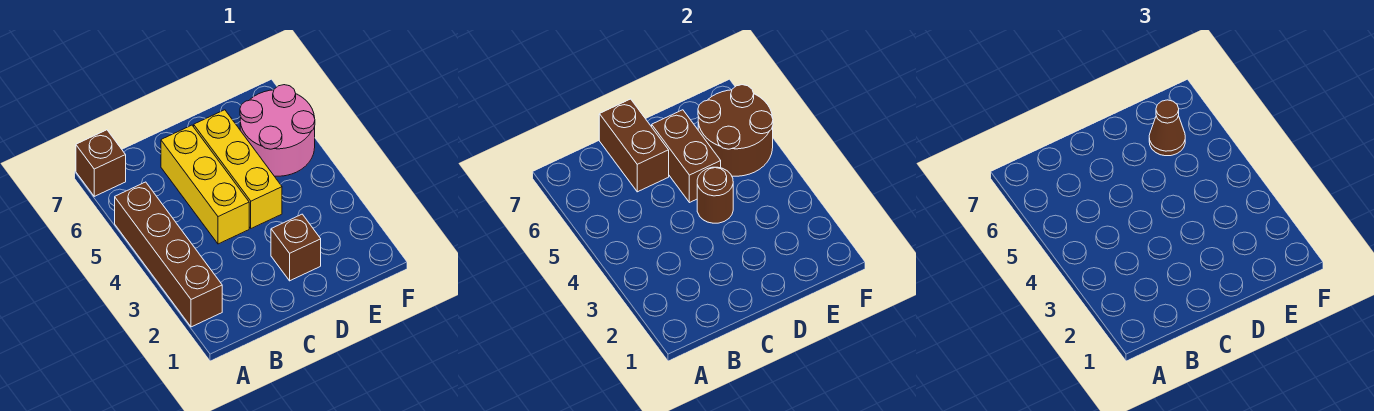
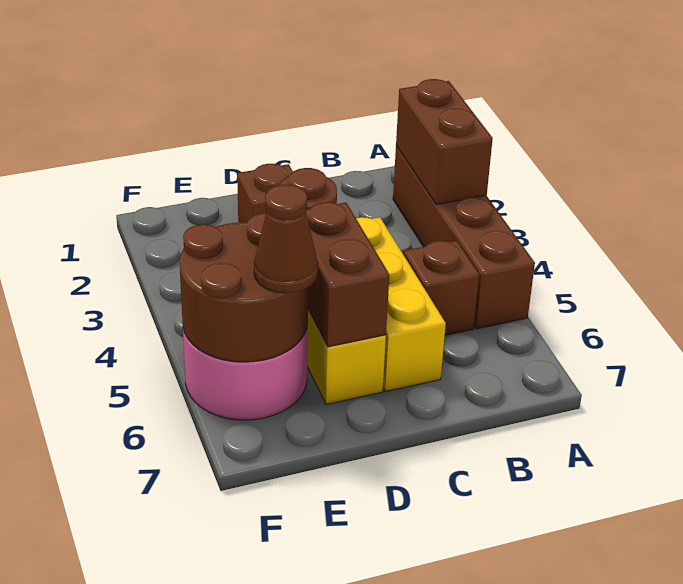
brown brick A7 level 1 -> brown brick B5 level 1
brown brick C6:C7 level 2 -> brown brick A2:A3 level 2

